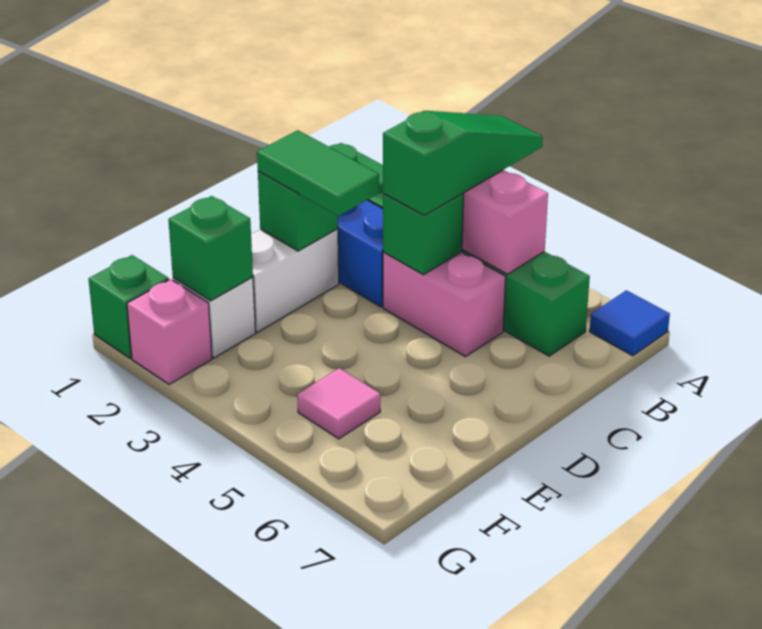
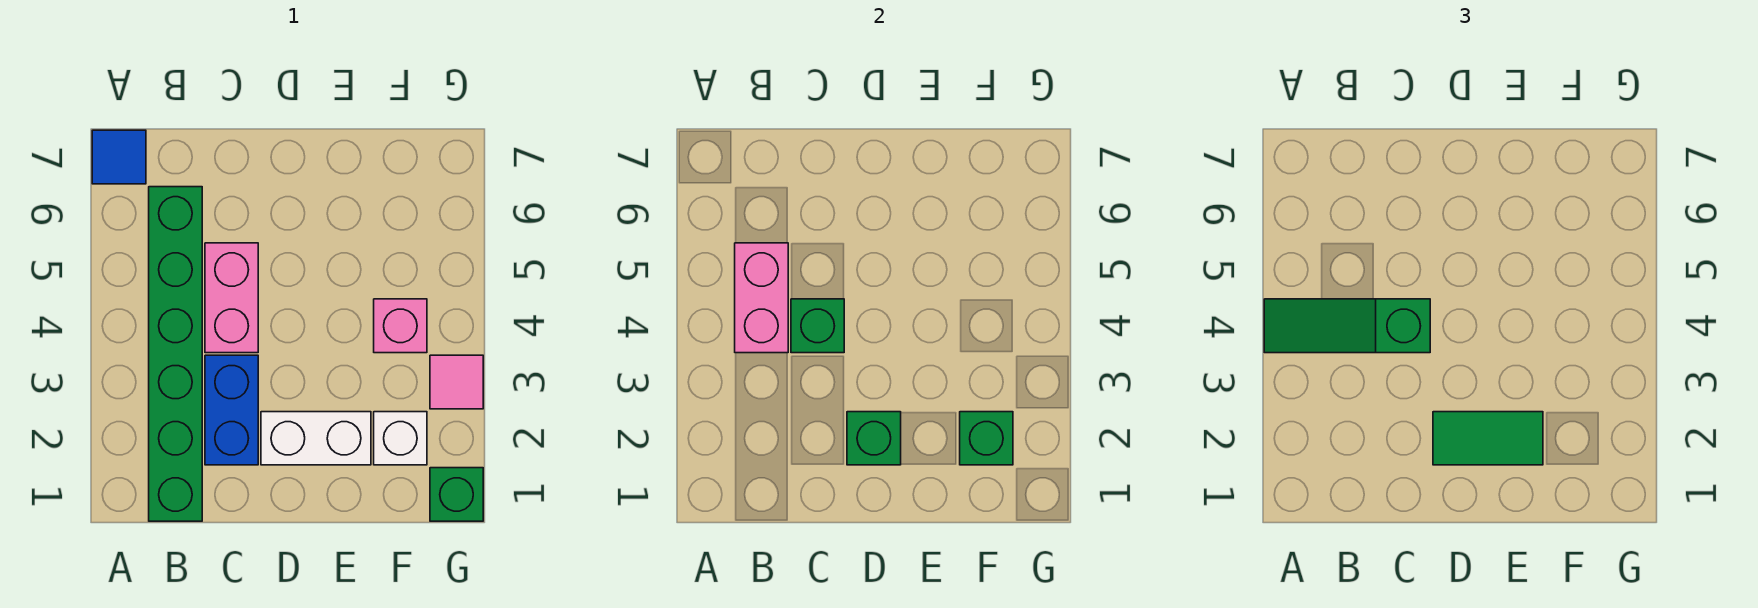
green tile D2:D3 level 3 -> green tile D2:E2 level 3
pink tile F5 level 1 -> pink tile G3 level 1
pink brick G2 level 1 -> pink brick F4 level 1

